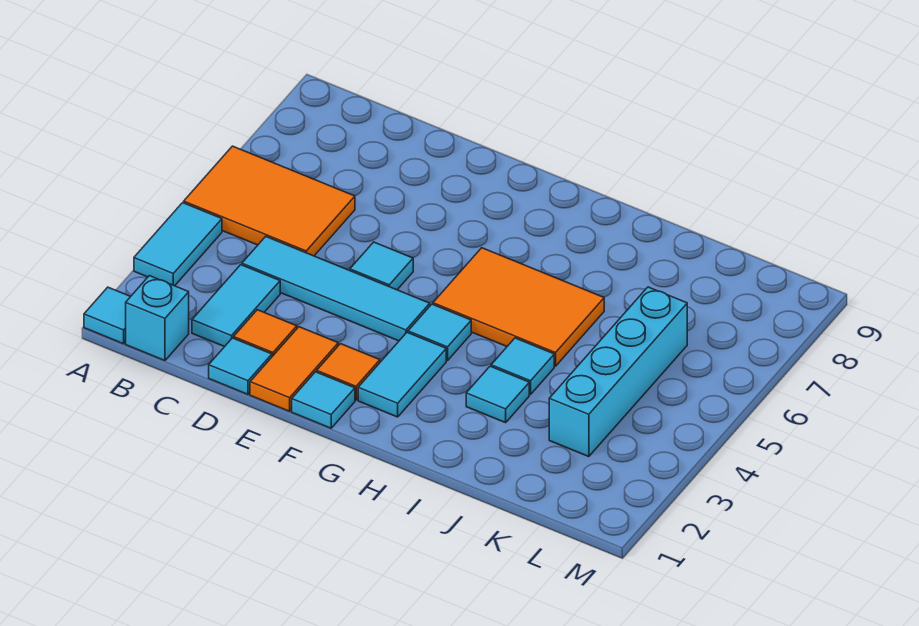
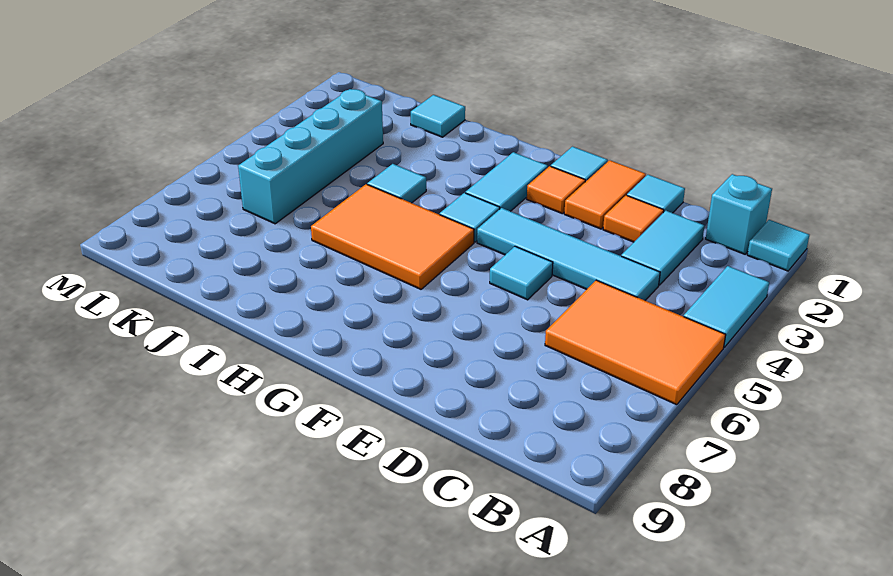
cyan tile I3 level 1 -> cyan tile J1 level 1

